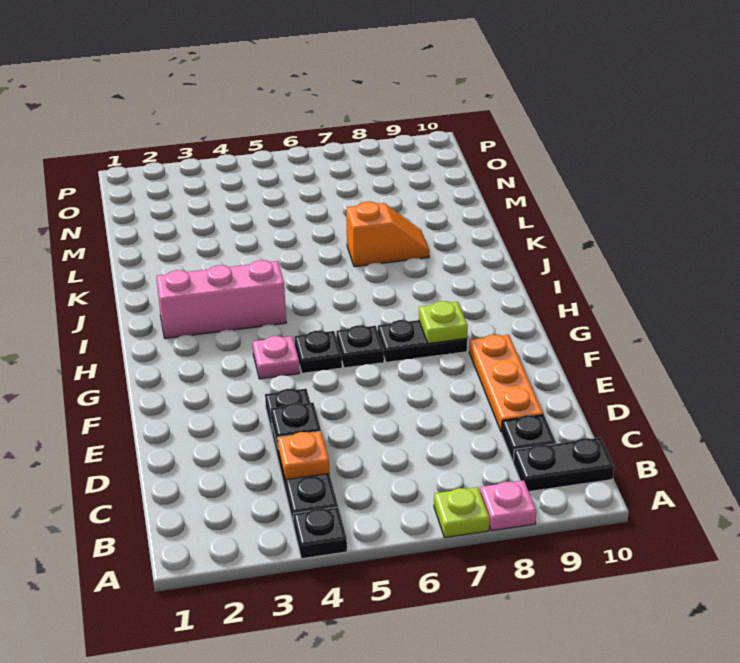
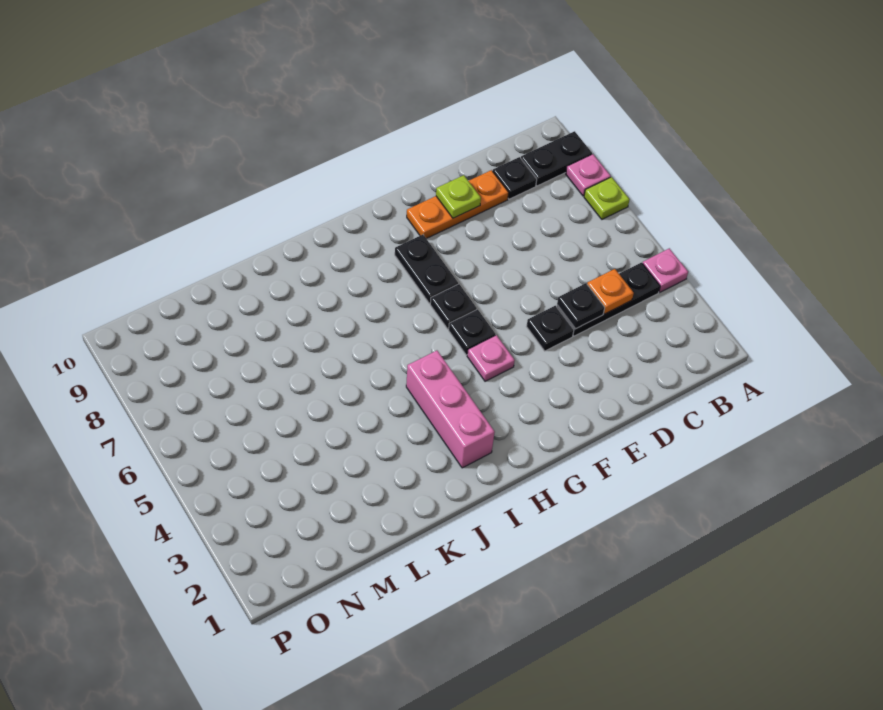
black plate A4 level 1 -> pink plate A4 level 1
black plate B9:B10 level 1 -> black plate A9:B9 level 1
lime plate G8 level 2 -> lime plate E9 level 2
orange slope K7:K8 level 1 top 7 -> none

